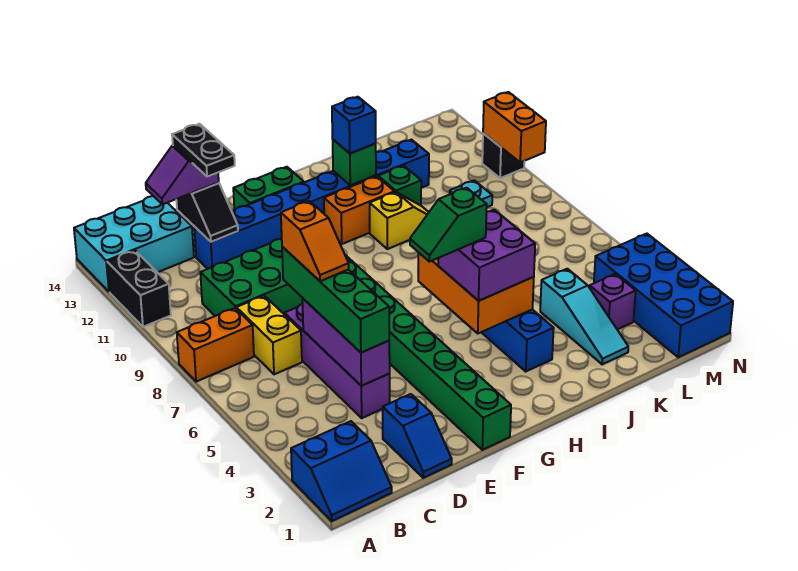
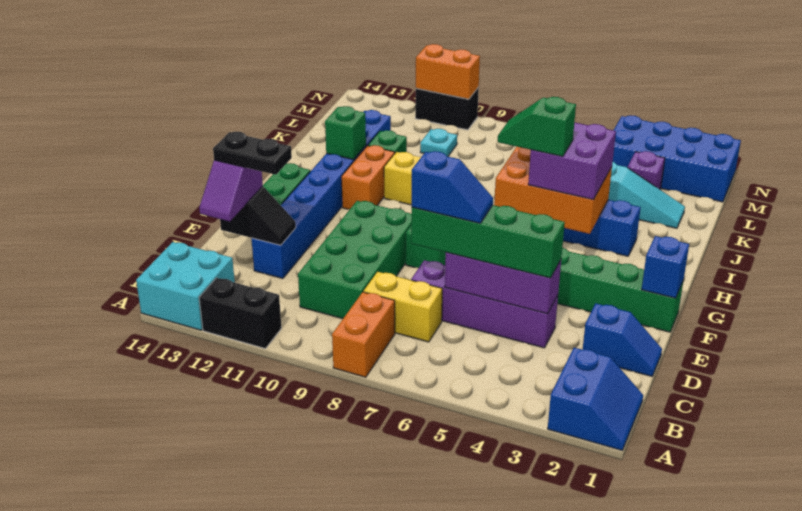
cyan brick A13:C14 level 1 -> cyan brick A13:B14 level 1
orange slope D6:D7 level 4 top 7 -> blue slope D6:D7 level 4 top 7
green slope G5:H5 level 4 top H -> green slope H5:H6 level 4 top 5
blue brick I12 level 3 -> blue brick F1 level 2
black brick N11 level 1 -> black brick N10:N11 level 1

